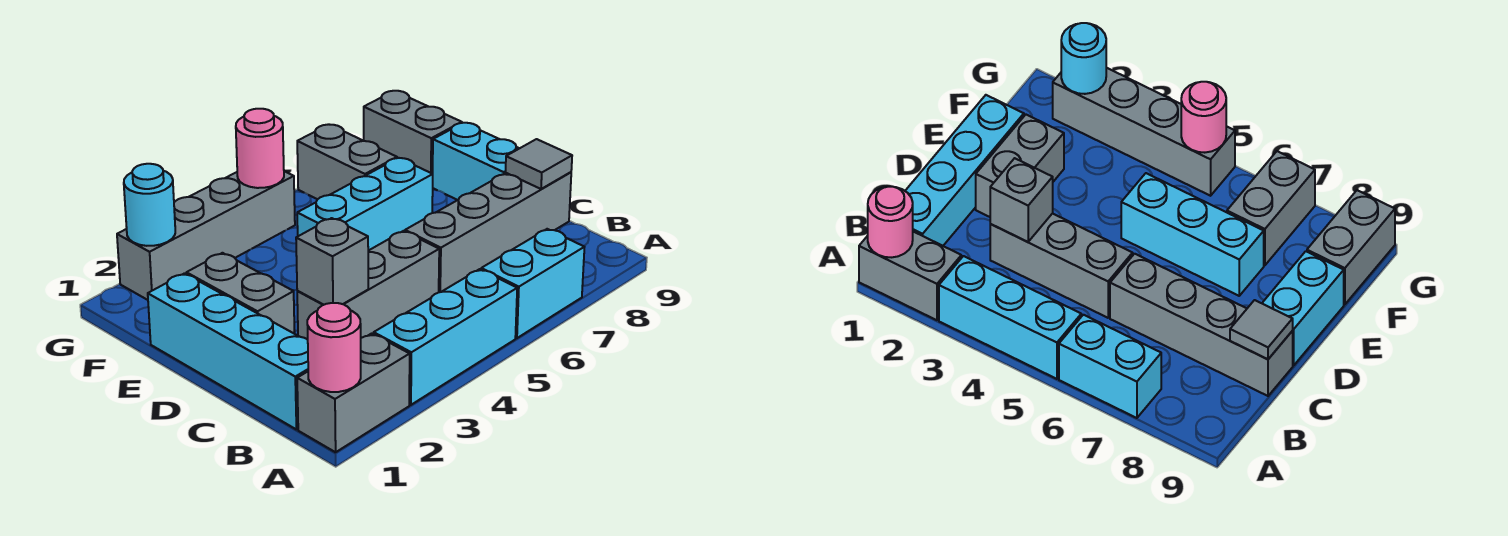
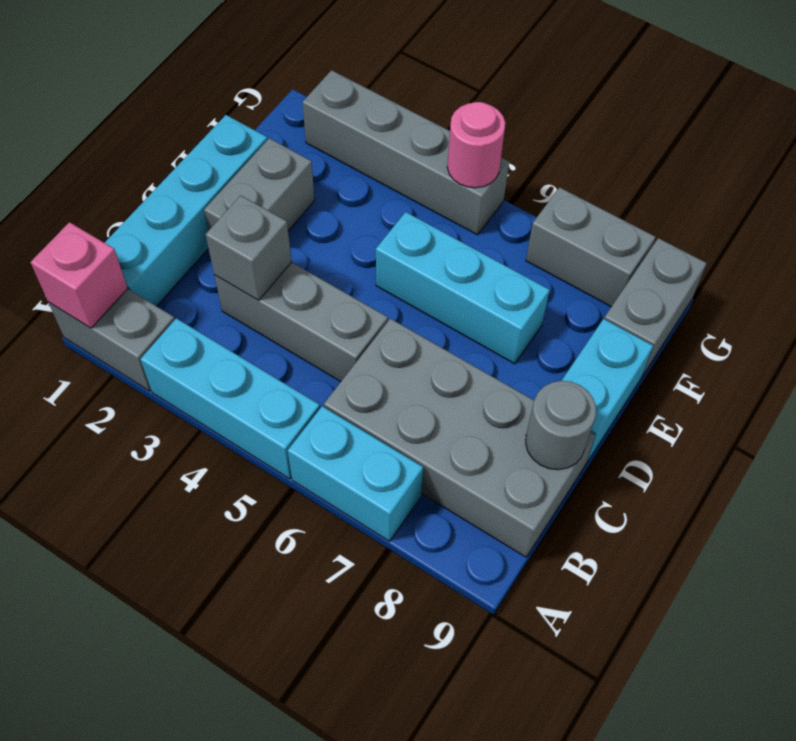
pink round brick A1 level 2 -> pink brick A1 level 2
grey brick C6:C9 level 1 -> grey brick B6:C9 level 1
grey tile C9 level 2 -> grey round brick C9 level 2
grey brick F7:G7 level 1 -> grey brick G7:G8 level 1
cyan round brick G2 level 2 -> none

